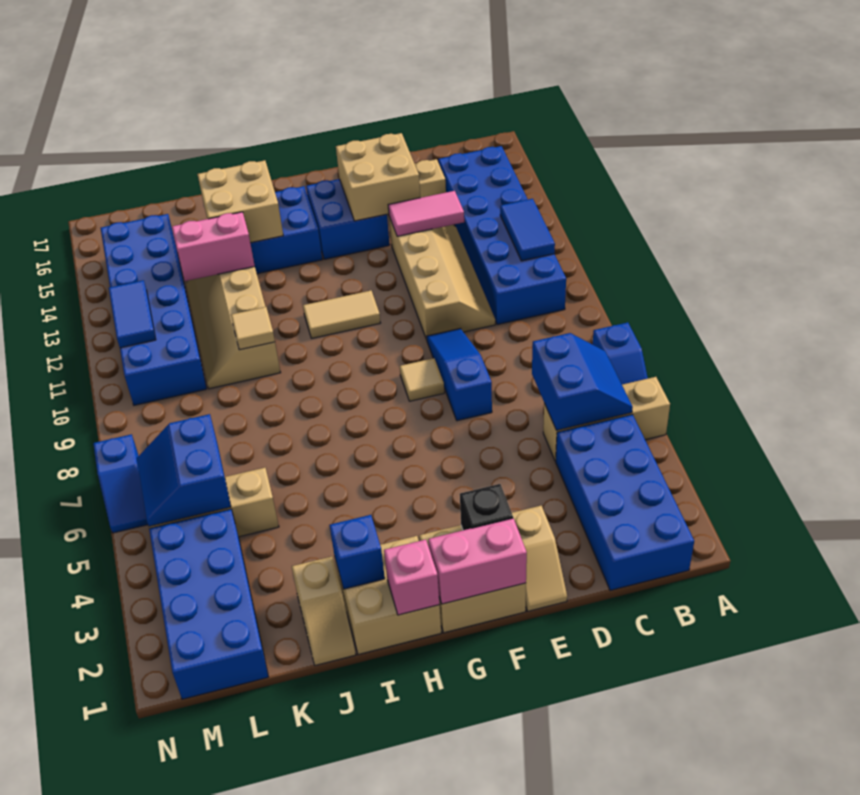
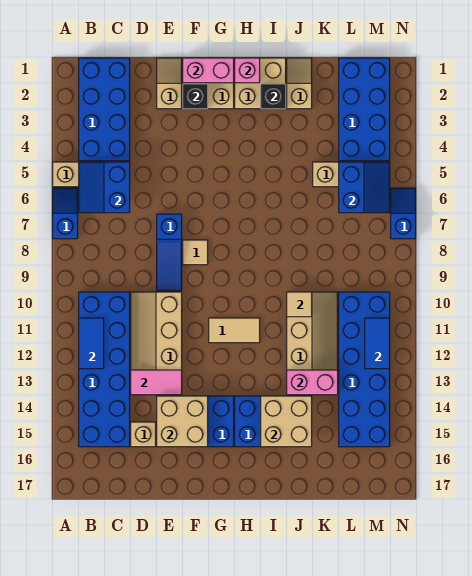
blue brick I2 level 2 -> black brick I2 level 2

